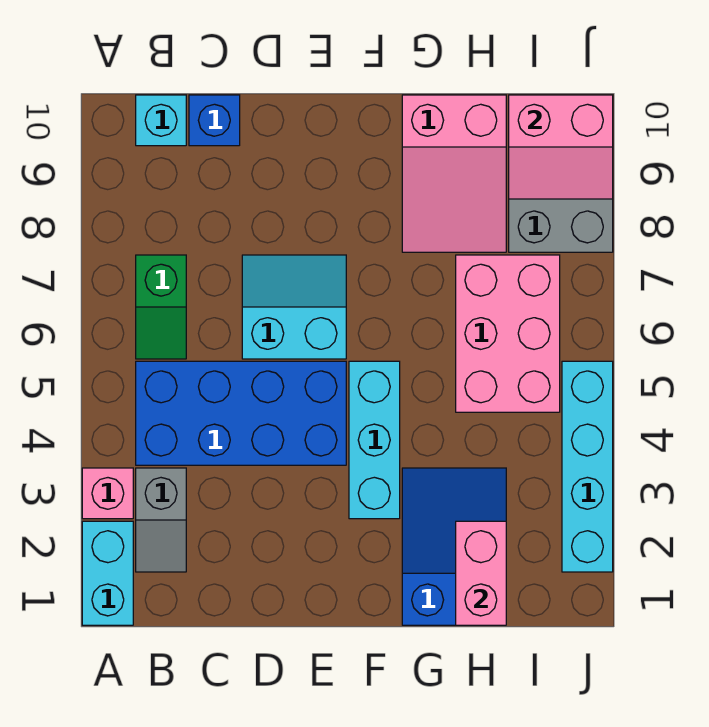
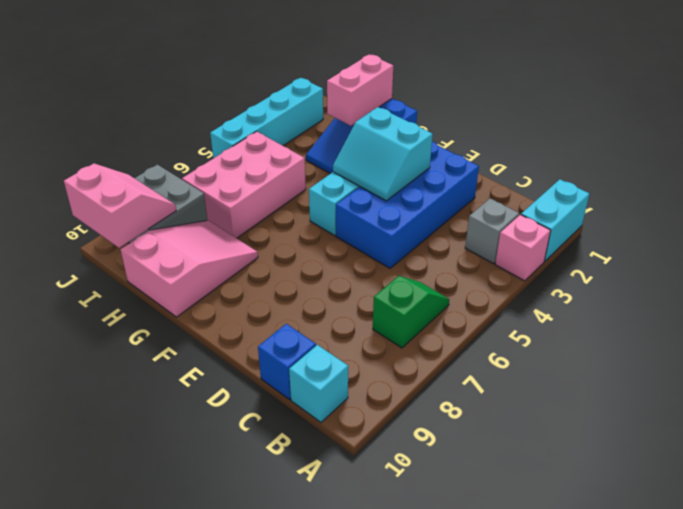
blue brick B4:E5 level 1 -> blue brick D2:E5 level 1
cyan slope D6:E7 level 1 top 6 -> cyan slope E3:F4 level 2 top 3

